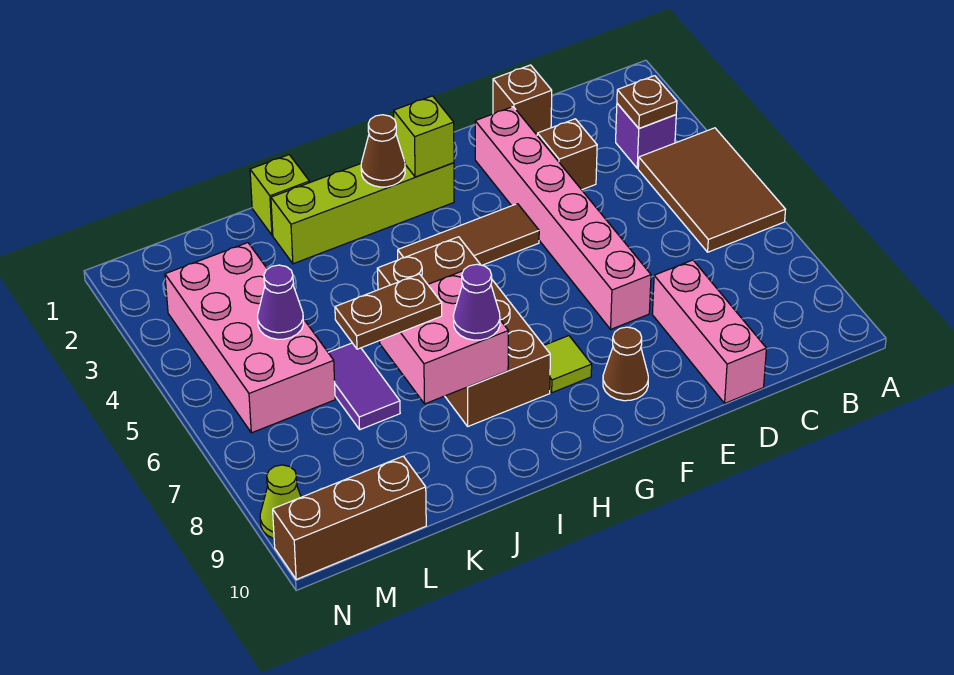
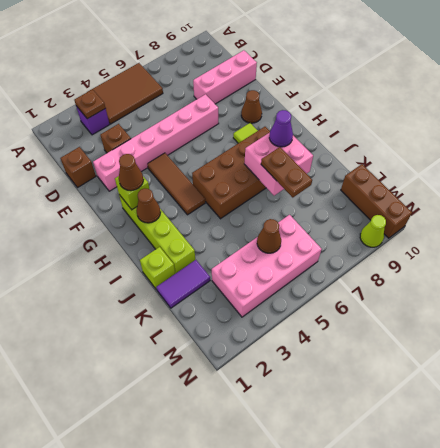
none -> brown cone G2 level 3
purple tile K6:K7 level 1 -> purple tile K1:K2 level 1
purple cone L5 level 2 -> brown cone L5 level 2

